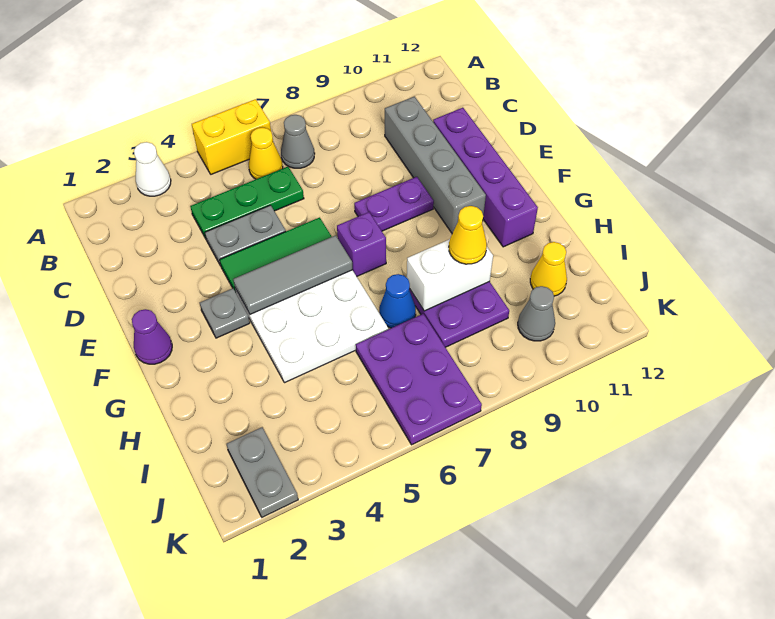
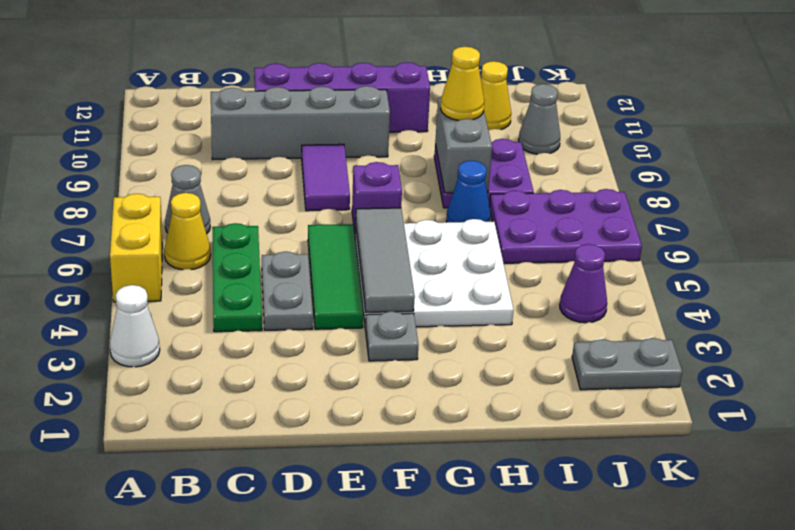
purple plate E8:E9 level 1 -> purple tile E8:E9 level 1
purple cone F1 level 1 -> purple cone J4 level 1
white brick H8:H9 level 2 -> grey brick H8:H9 level 2

